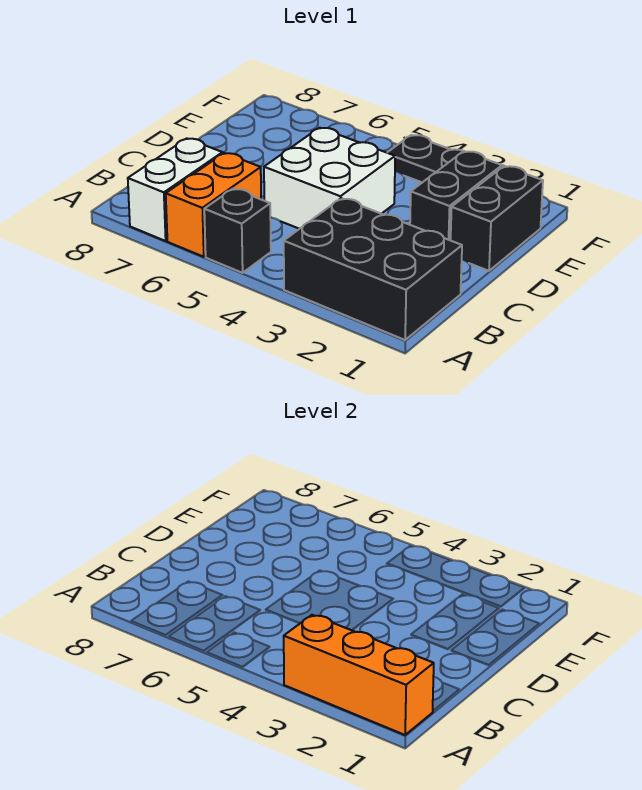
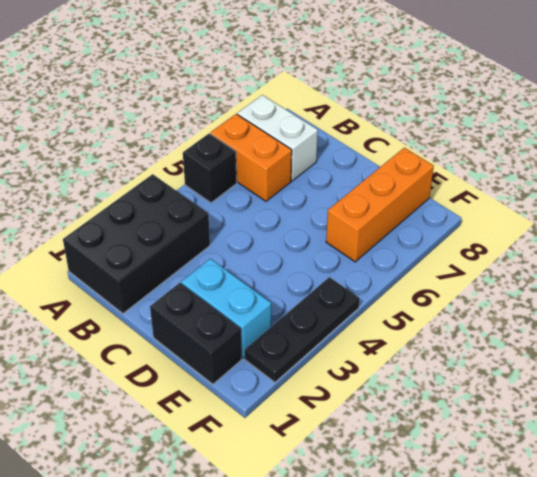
orange brick A1:A3 level 2 -> orange brick E6:E8 level 1
white brick C4:D5 level 1 -> none
black brick D2:E2 level 1 -> cyan brick D2:E2 level 1

